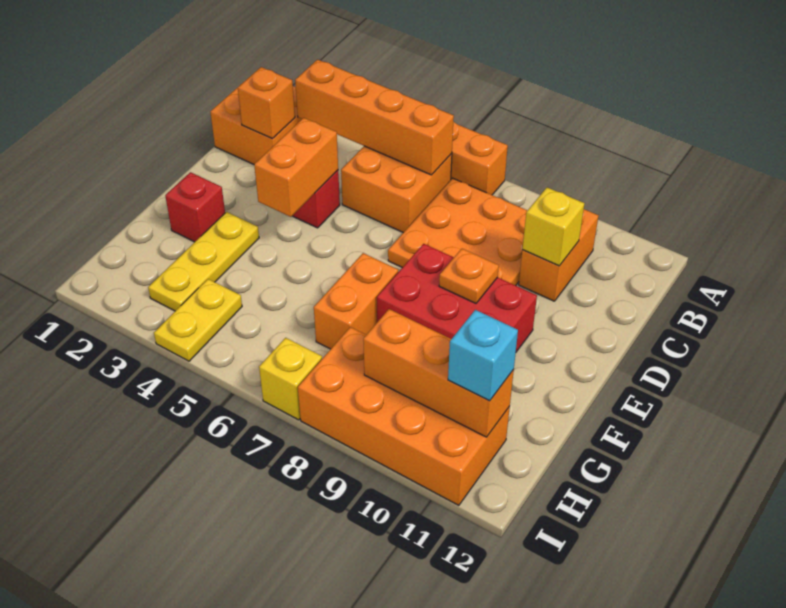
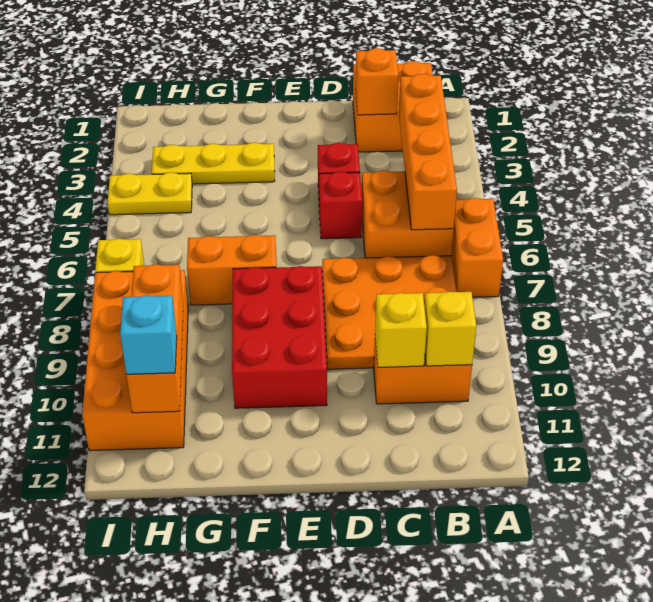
none -> yellow brick B10 level 2
orange brick D4:E4 level 2 -> none
orange plate E9 level 2 -> none
red brick F2 level 1 -> red brick D5 level 1

